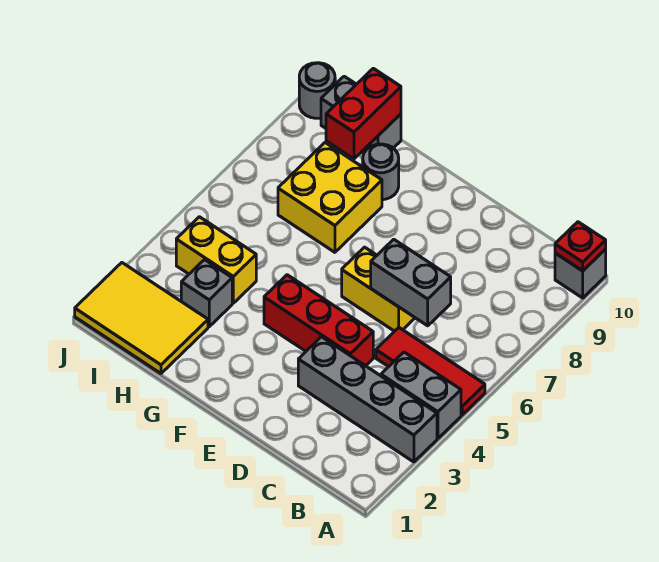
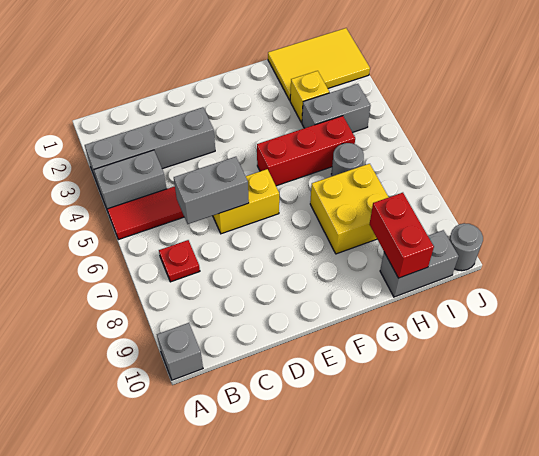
red plate A10 level 2 -> red plate B7 level 1
red brick D4:F4 level 1 -> red brick F5:H5 level 1
grey round brick G9 level 1 -> grey round brick H6 level 1
grey brick H3 level 1 -> yellow brick H3 level 1
yellow brick H4:I4 level 1 -> grey brick H4:I4 level 1

